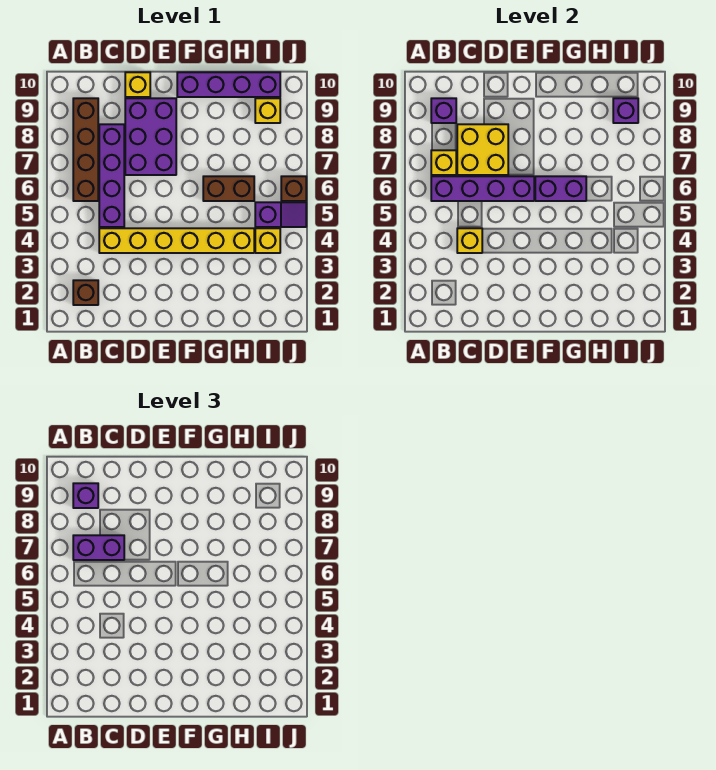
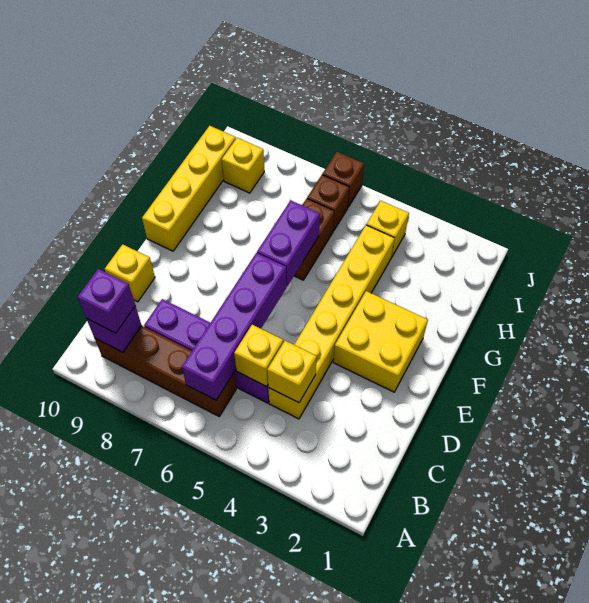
brown brick B2 level 1 -> brown brick I6 level 1
yellow brick B7 level 2 -> yellow brick C5 level 2
purple brick B7:C7 level 3 -> none
yellow brick C7:D8 level 2 -> yellow brick E2:F3 level 1
purple brick D7:E9 level 1 -> none
purple brick F10:I10 level 1 -> yellow brick F10:I10 level 1
purple slope I5:J5 level 1 top I -> none
purple brick I9 level 2 -> none

